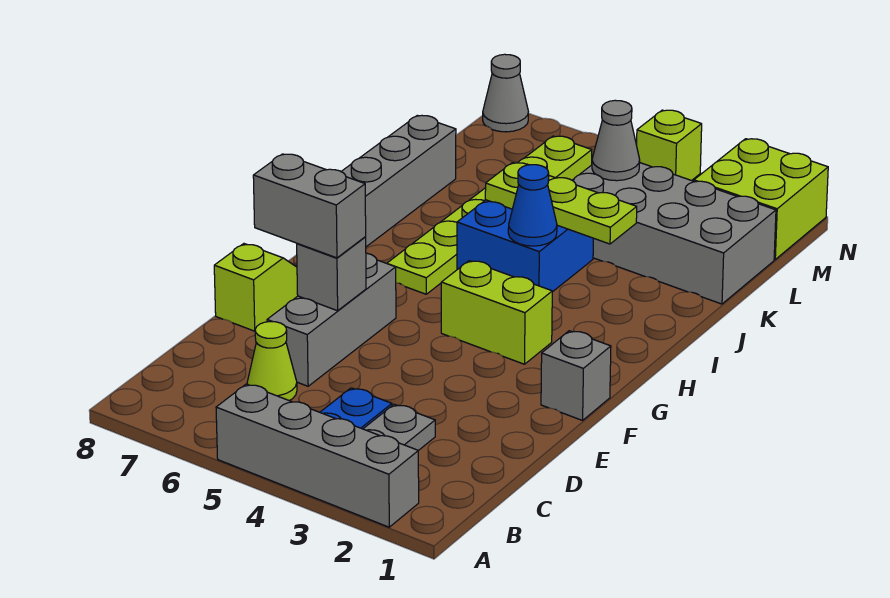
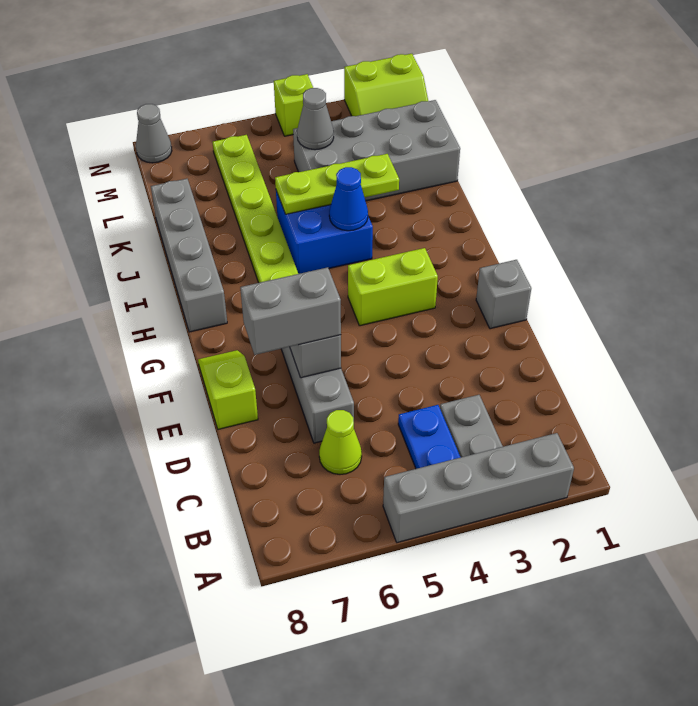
lime brick M1:N2 level 1 -> lime slope M1:N2 level 1 top N

